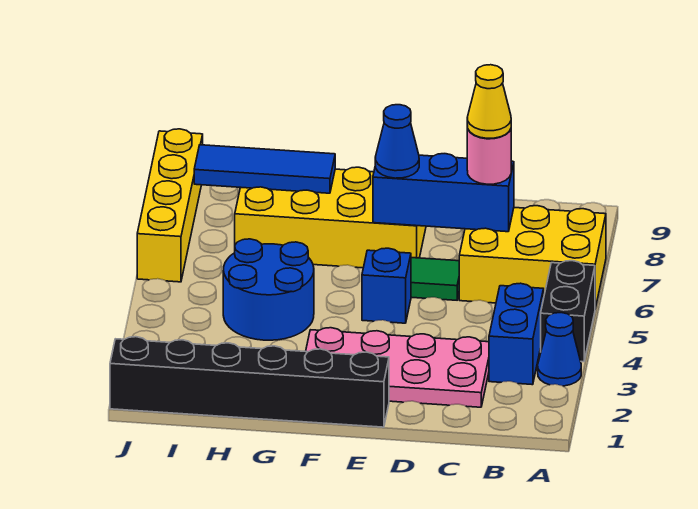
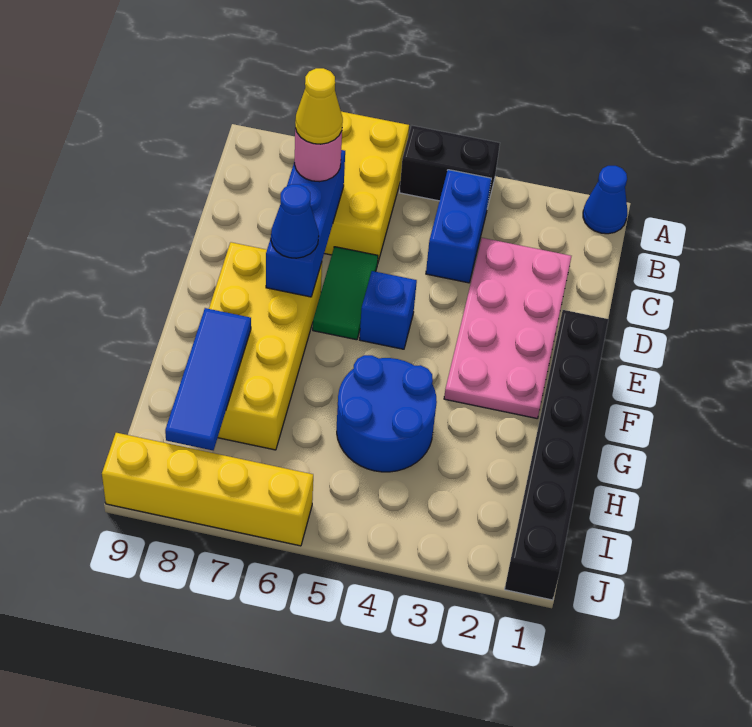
blue cone A3 level 1 -> blue cone A1 level 1
blue brick B3:B4 level 1 -> blue brick B4:C4 level 1

